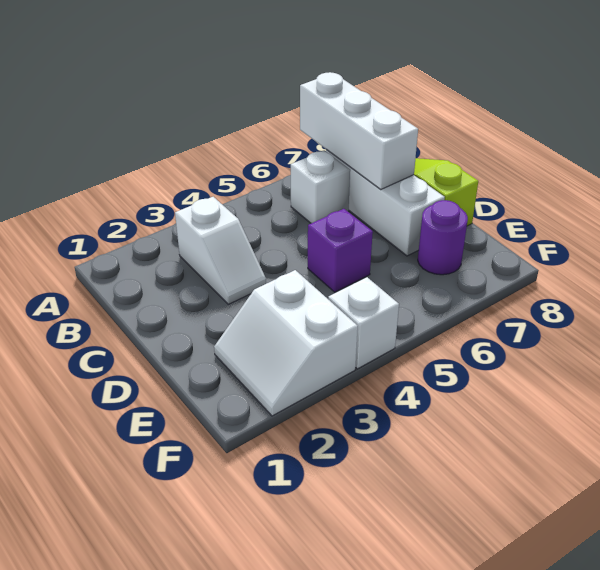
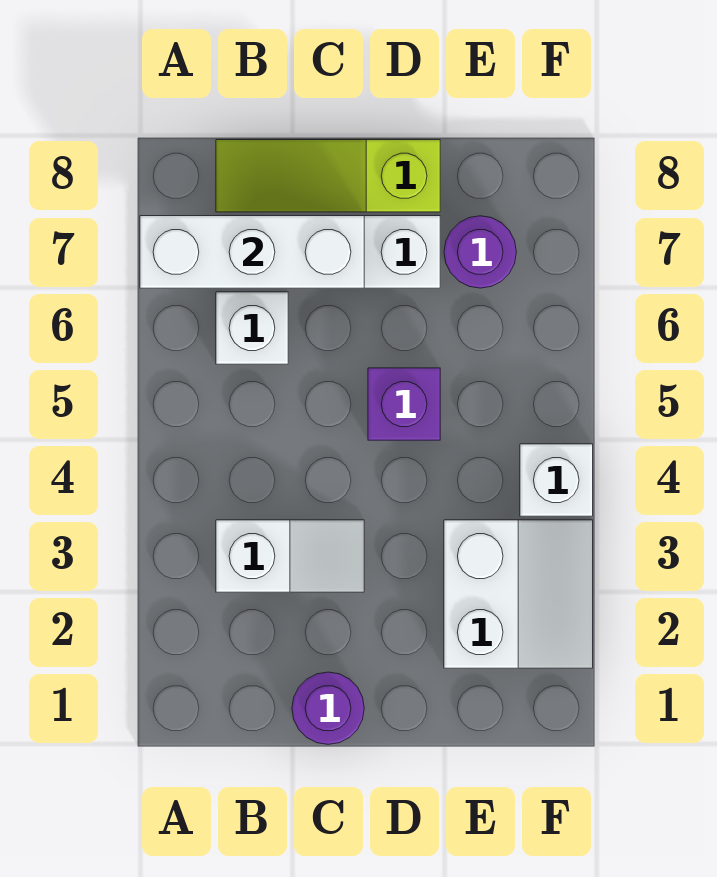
none -> purple round brick C1 level 1
white slope E2:F3 level 1 top 3 -> white slope E2:F3 level 1 top E

